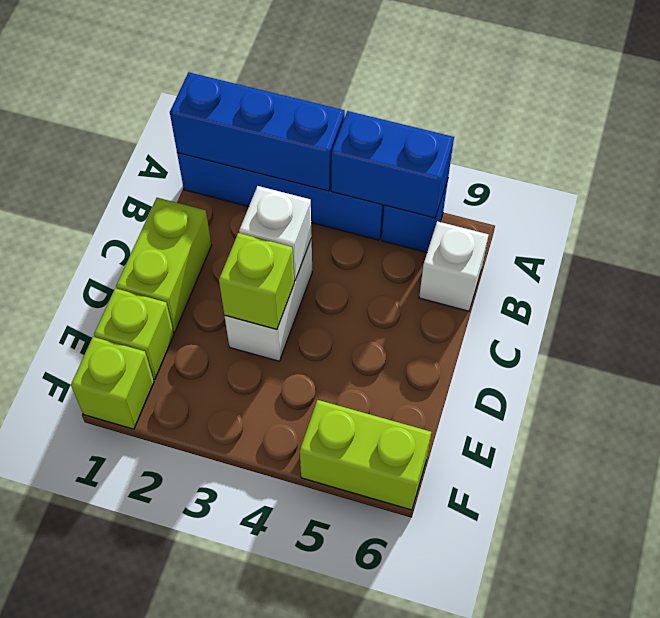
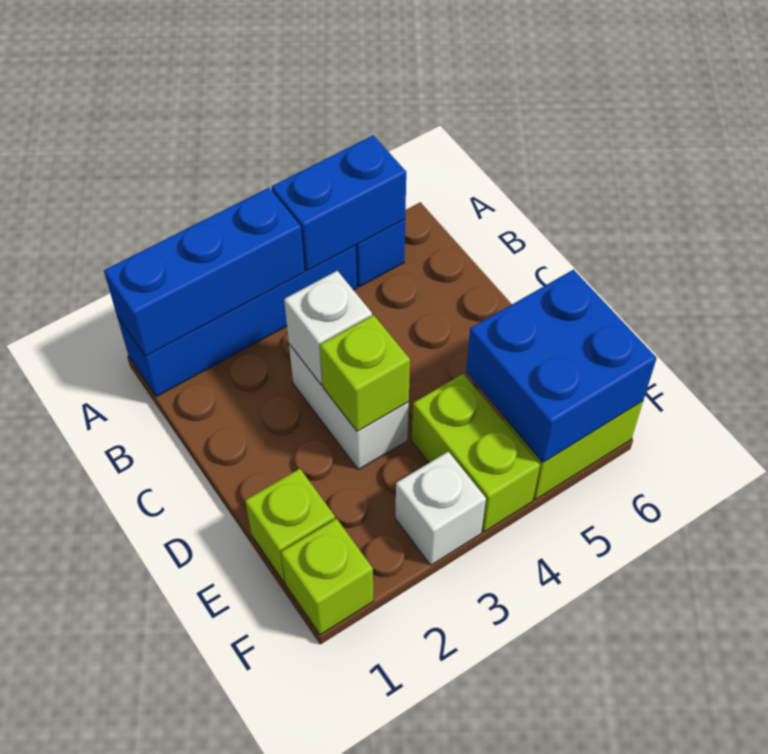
white brick B6 level 1 -> white brick F3 level 1
lime brick C1:D1 level 1 -> lime brick E4:F4 level 1
none -> blue brick E5:F6 level 2

